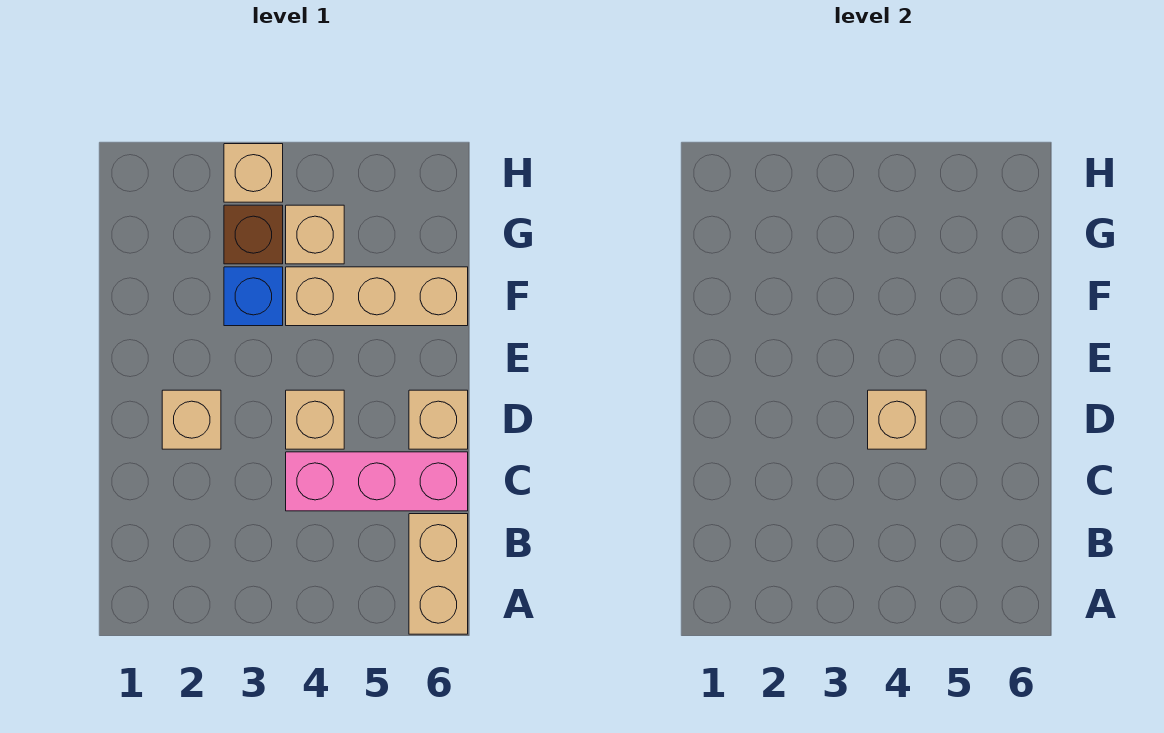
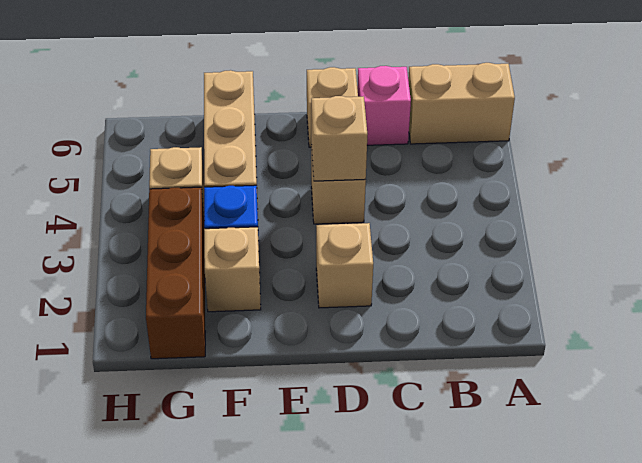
pink brick C4:C6 level 1 -> pink brick C6 level 1
brown brick G3 level 1 -> brown brick G1:G3 level 1
tan brick H3 level 1 -> tan brick F2 level 1

